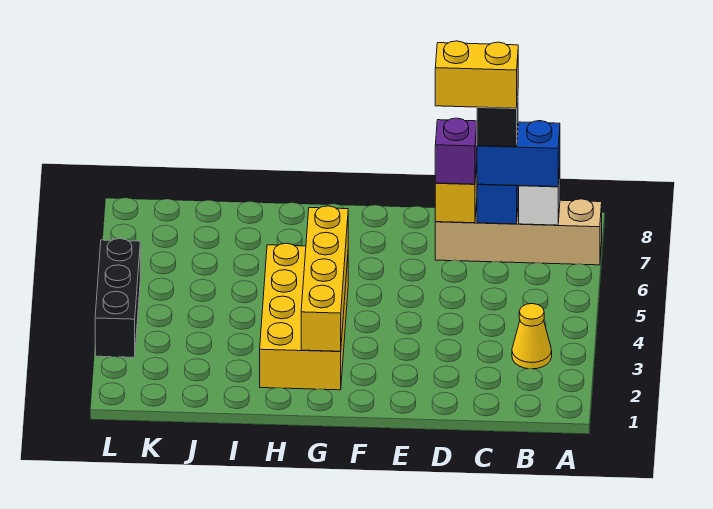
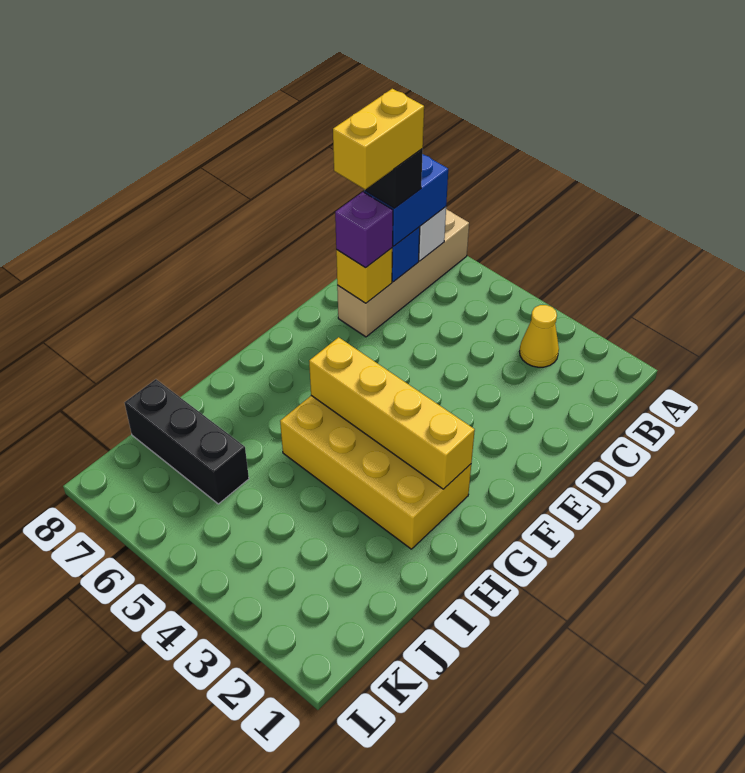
black brick L3:L5 level 1 -> black brick J6:J8 level 1

